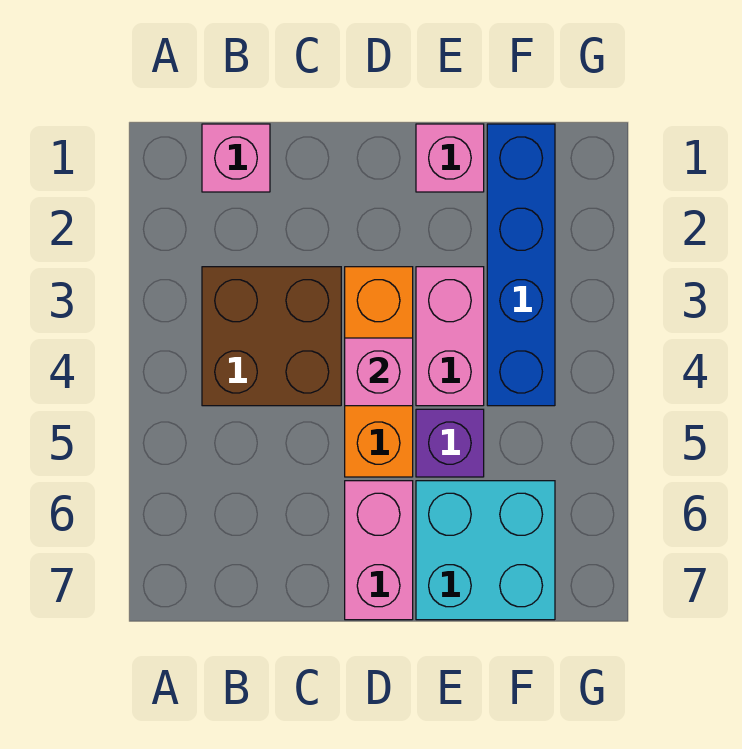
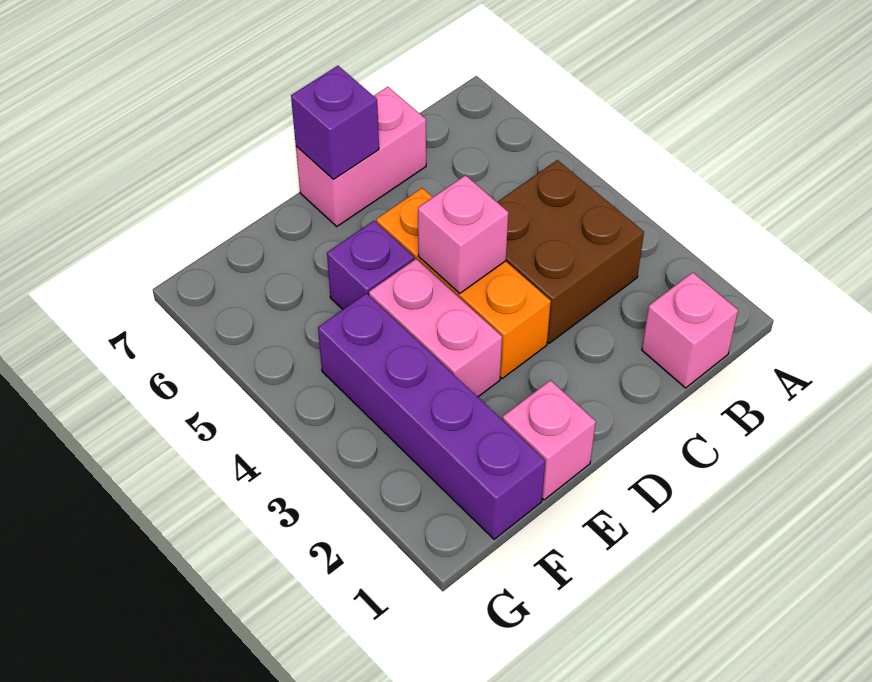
pink brick D6:D7 level 1 -> pink brick C7:D7 level 1
none -> purple brick D7 level 2
cyan brick E6:F7 level 1 -> none
blue brick F1:F4 level 1 -> purple brick F1:F4 level 1

